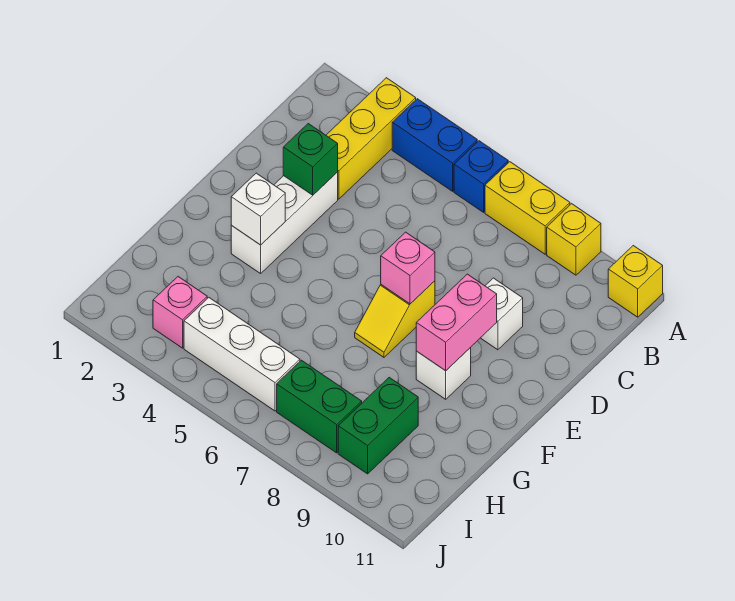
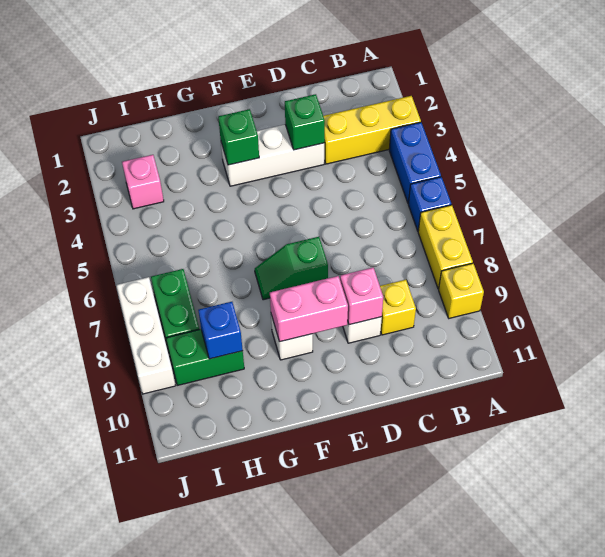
yellow brick A11 level 1 -> yellow brick C9 level 1
yellow slope E7:F7 level 1 top E -> green slope E7:F7 level 1 top E
pink brick E7 level 2 -> pink brick D9 level 2
white brick F3 level 2 -> green brick F3 level 2
none -> blue brick H9 level 2
white brick I4:I6 level 1 -> white brick J7:J9 level 1

